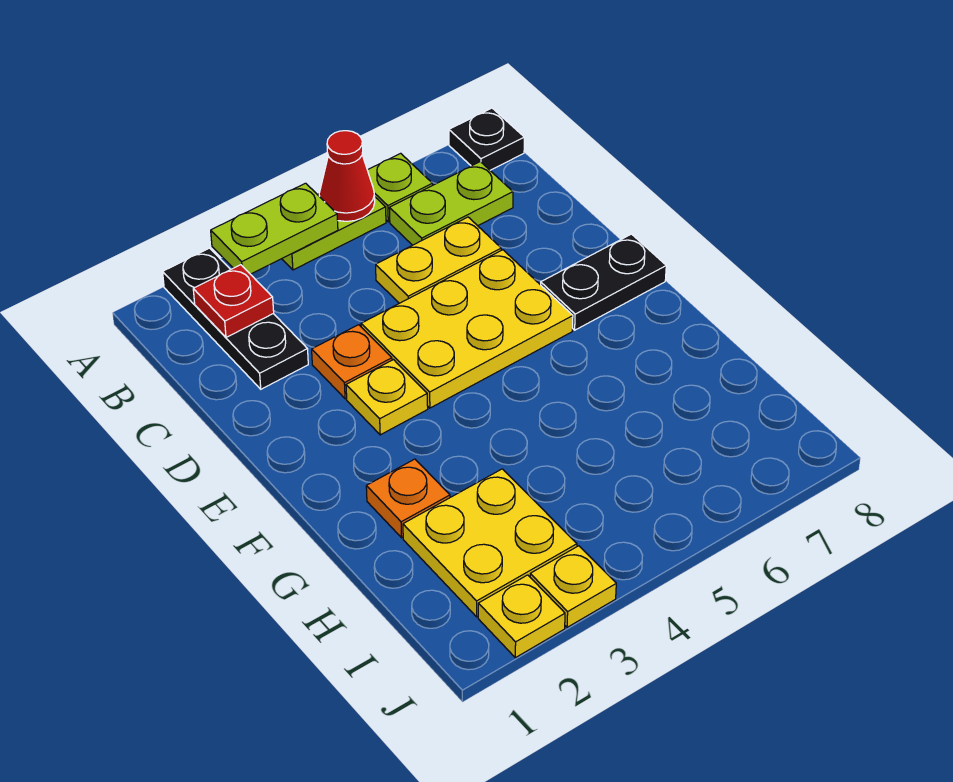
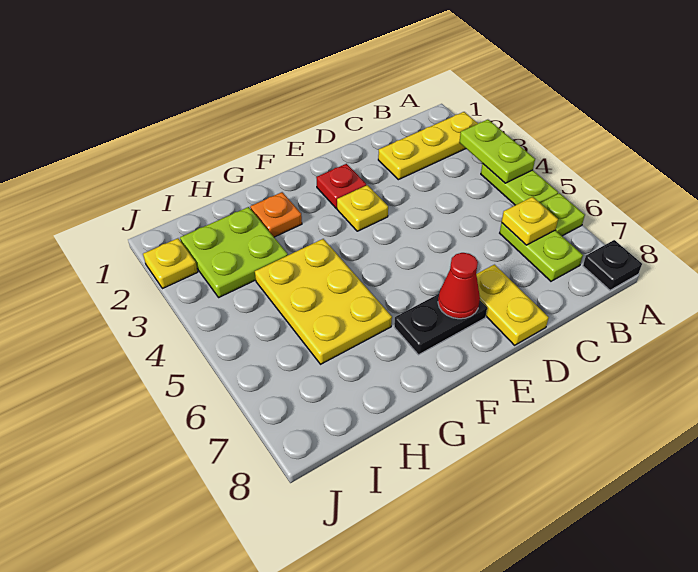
black plate A2:C2 level 1 -> yellow plate A2:C2 level 1
red cone A5 level 2 -> red cone E7 level 2
red plate B2 level 2 -> red plate E2 level 1
yellow plate C5:C6 level 1 -> yellow plate D7:D8 level 1
orange plate D3 level 1 -> none
yellow plate D4:E6 level 1 -> yellow plate G4:H6 level 1
black plate E7:E8 level 1 -> black plate E7:F7 level 1
yellow plate H2:I3 level 1 -> lime plate H2:I3 level 1
yellow plate J3 level 1 -> yellow plate B6 level 2

